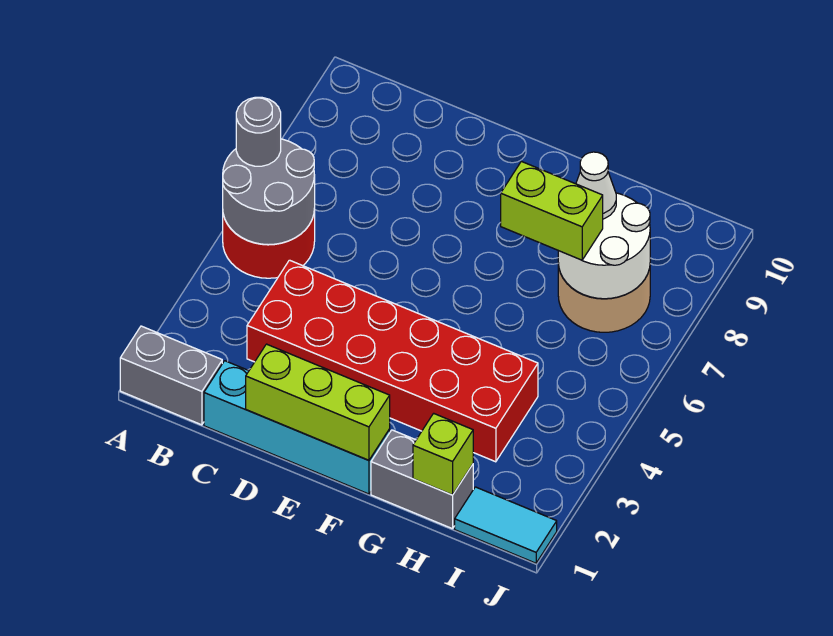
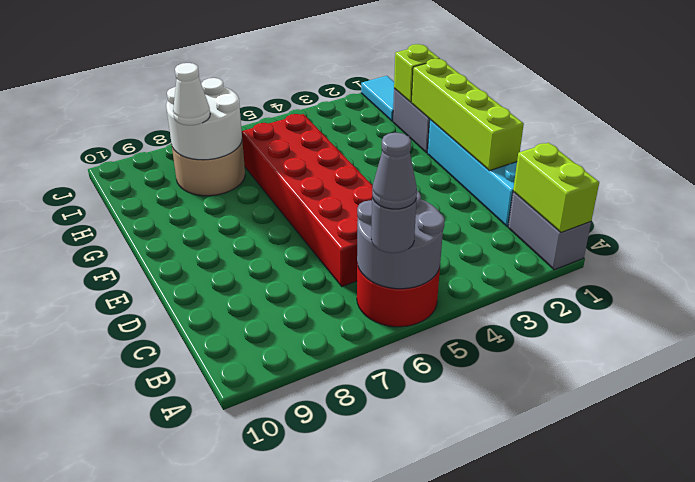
none -> grey cone A6 level 4
red brick C3:H4 level 1 -> red brick C5:H6 level 1
lime brick D1:F1 level 2 -> lime brick D1:G1 level 2
lime brick G7:H7 level 3 -> lime brick A1:B1 level 2

